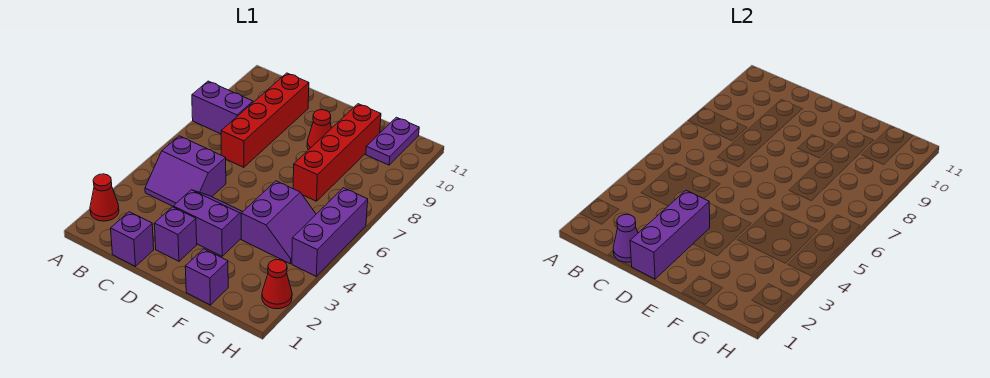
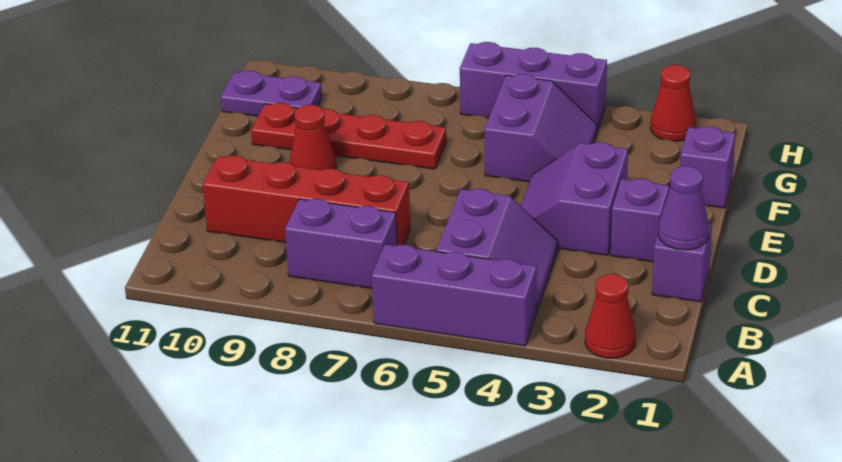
purple brick A8:B8 level 1 -> purple brick B7:B8 level 1
purple brick D1:D3 level 2 -> purple brick A4:A6 level 1
purple slope F4:G5 level 1 top F -> purple slope F4:G5 level 1 top 5
red brick F7:F10 level 1 -> red plate F7:F10 level 1

